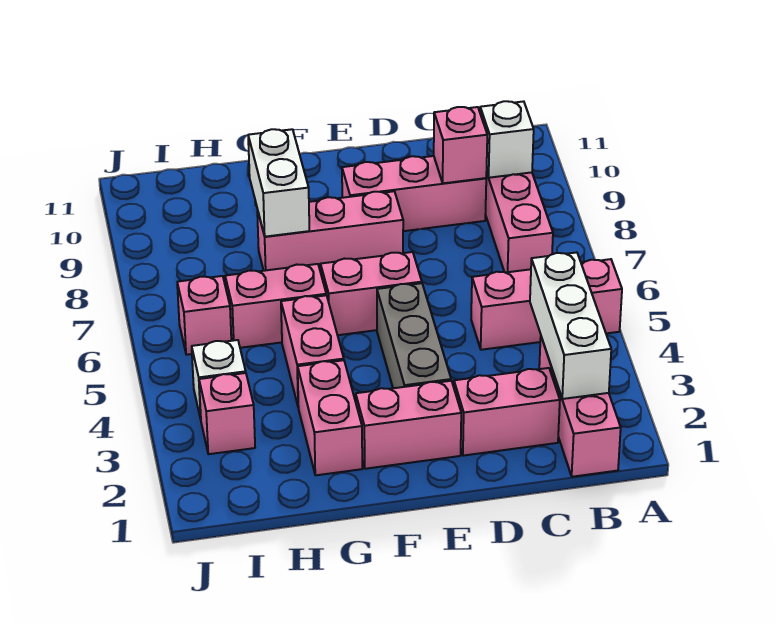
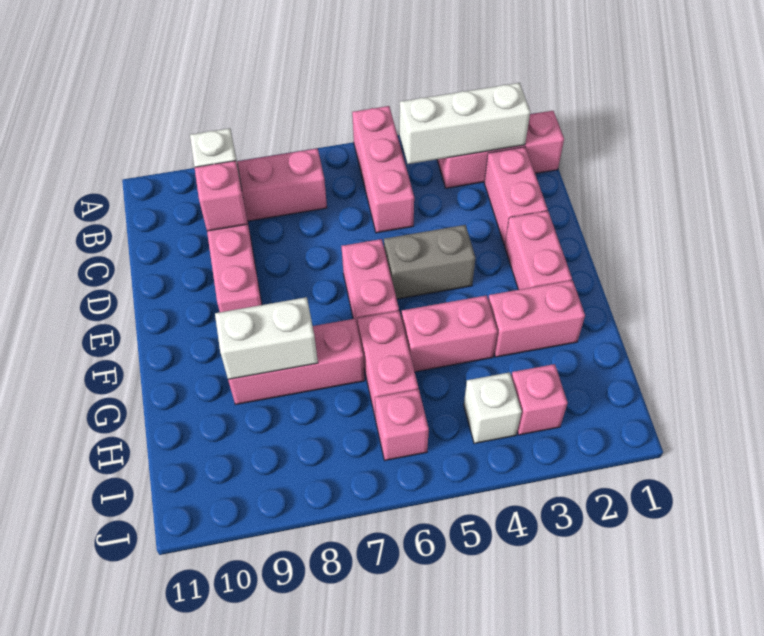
grey brick E3:E5 level 1 -> grey brick E4:E5 level 1
pink brick E8:G8 level 1 -> pink brick G7:G9 level 1

